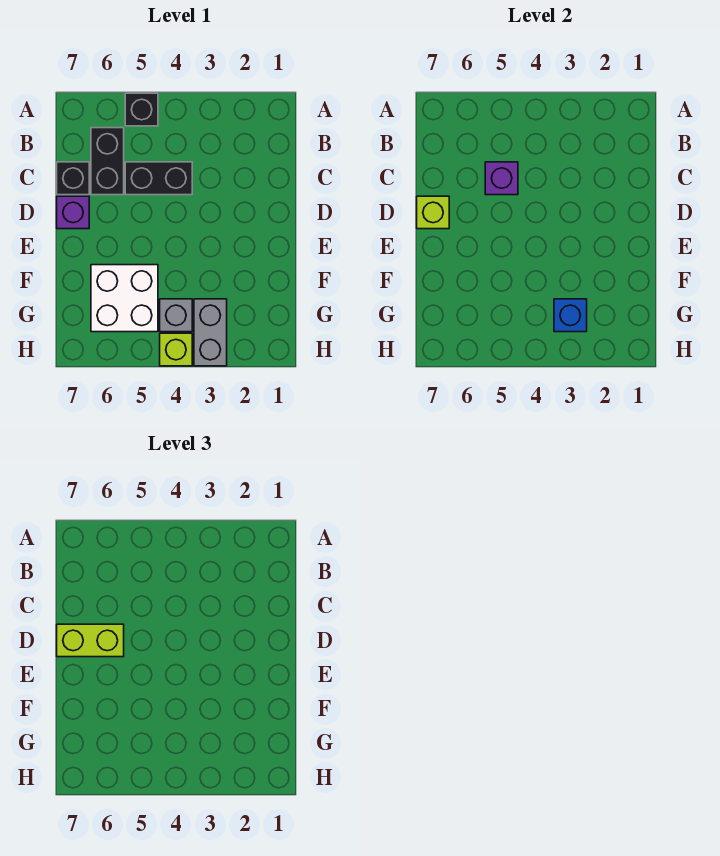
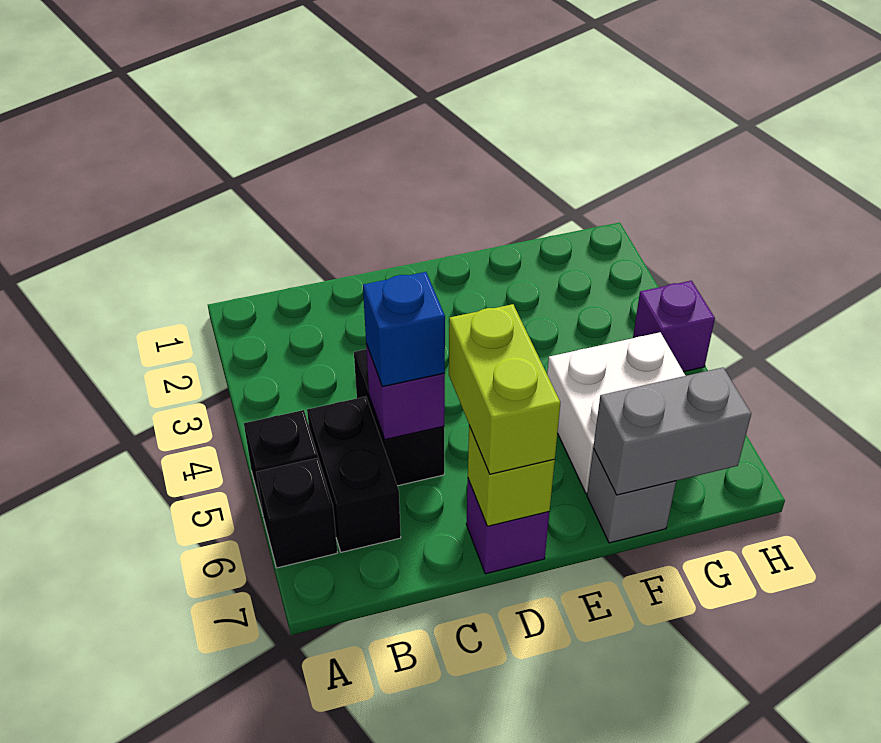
black brick B6:C6 level 1 -> black brick B5:B6 level 1
black brick C7 level 1 -> black brick A6 level 1
grey brick G3:H3 level 1 -> grey brick F7:G7 level 2
blue brick G3 level 2 -> blue brick C5 level 3
grey brick G4 level 1 -> grey brick F7 level 1
lime brick H4 level 1 -> purple brick H4 level 1

